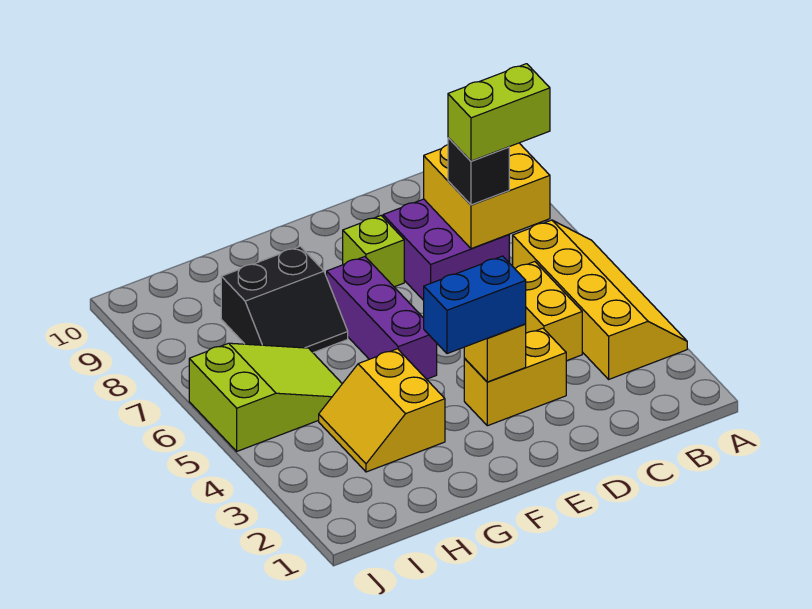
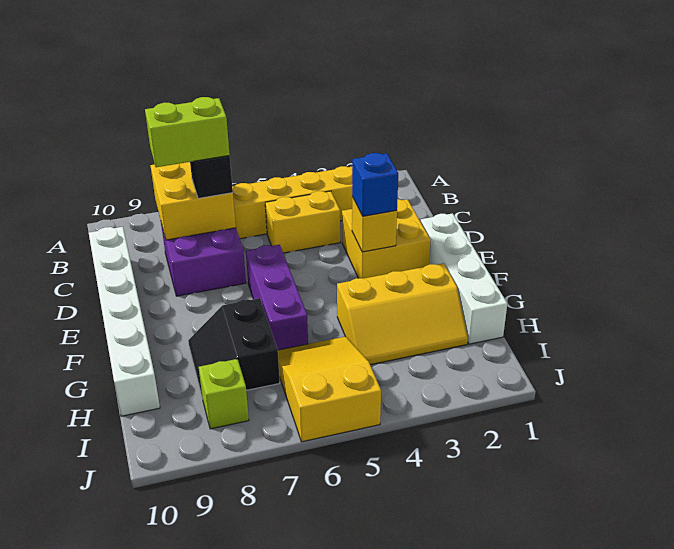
lime brick B7:C7 level 4 -> lime brick C7:C8 level 4
none -> white brick C10:H10 level 1
yellow brick D3:E3 level 1 -> yellow brick D2:E3 level 1
none -> white brick E1:H1 level 1
blue brick E3:F3 level 3 -> blue brick E3 level 3
lime brick E8 level 1 -> lime brick I8 level 1
purple brick F5:F7 level 1 -> purple brick E6:G6 level 1
yellow slope G3:H4 level 1 top G -> yellow slope G2:H4 level 1 top G
black slope G7:H8 level 1 top 8 -> black slope G7:H8 level 1 top 7
lime slope H5:J6 level 1 top J -> yellow slope H5:J6 level 1 top J

